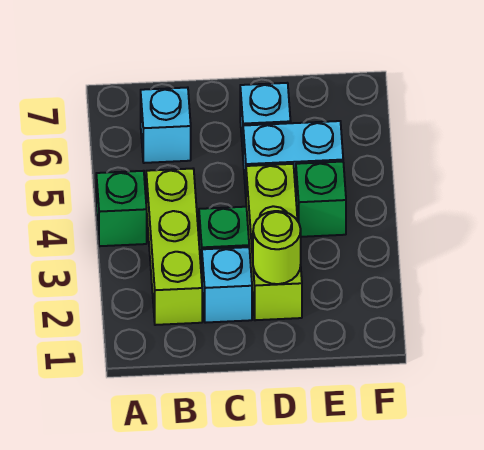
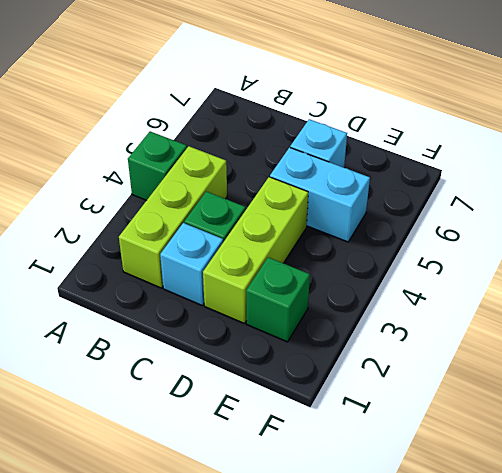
cyan brick B6 level 1 -> none
lime round brick D2 level 2 -> none
green brick E4 level 1 -> green brick E2 level 1

